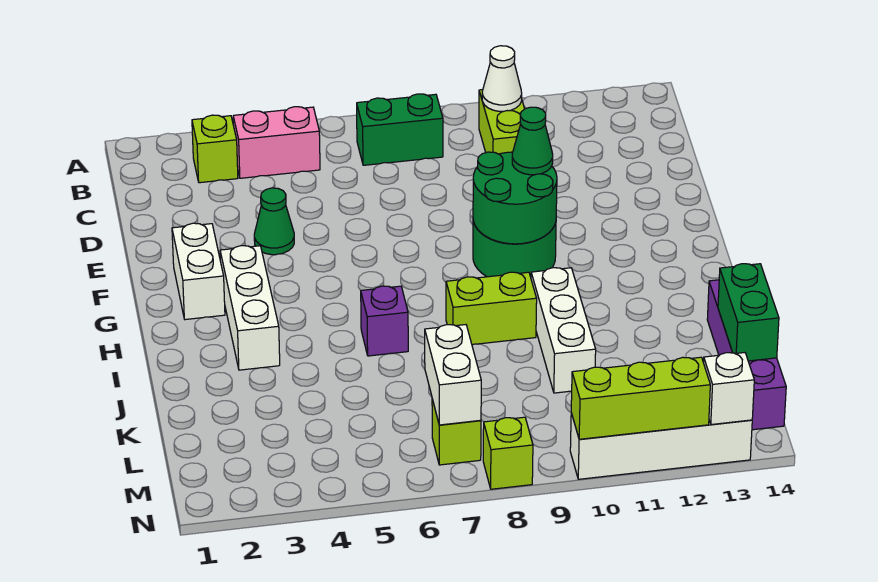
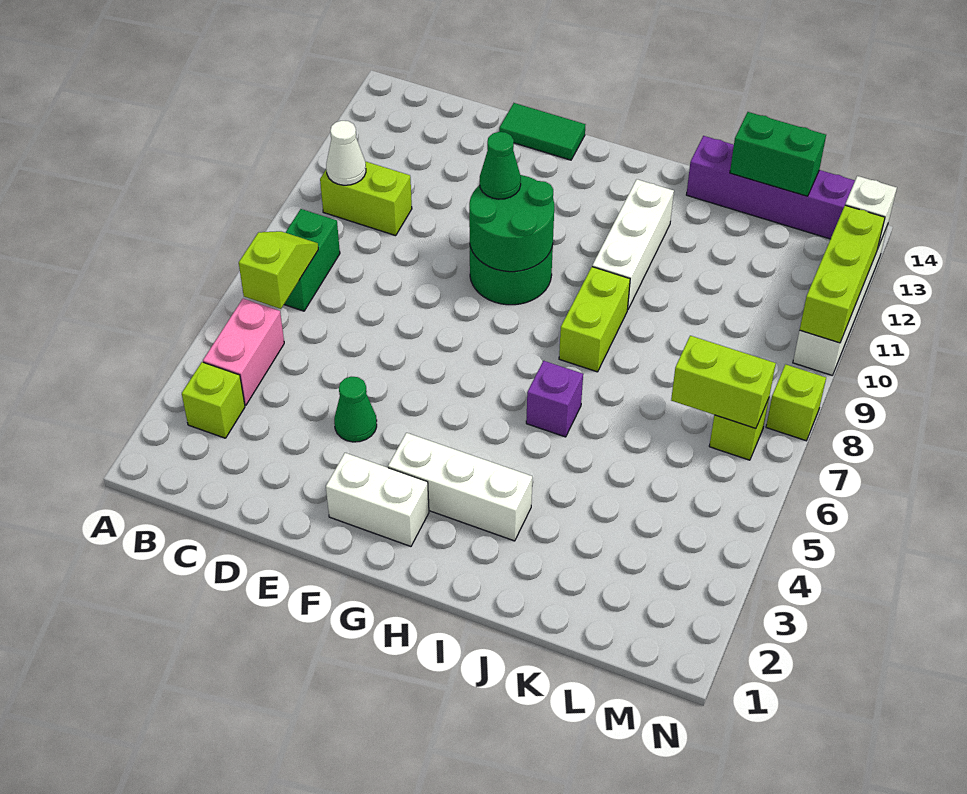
none -> lime slope B6:B7 level 2 top 6
none -> green tile E14:F14 level 1
white brick I10:K10 level 1 -> white brick I10:I12 level 1
white brick L7:M7 level 2 -> lime brick L7:M7 level 2

